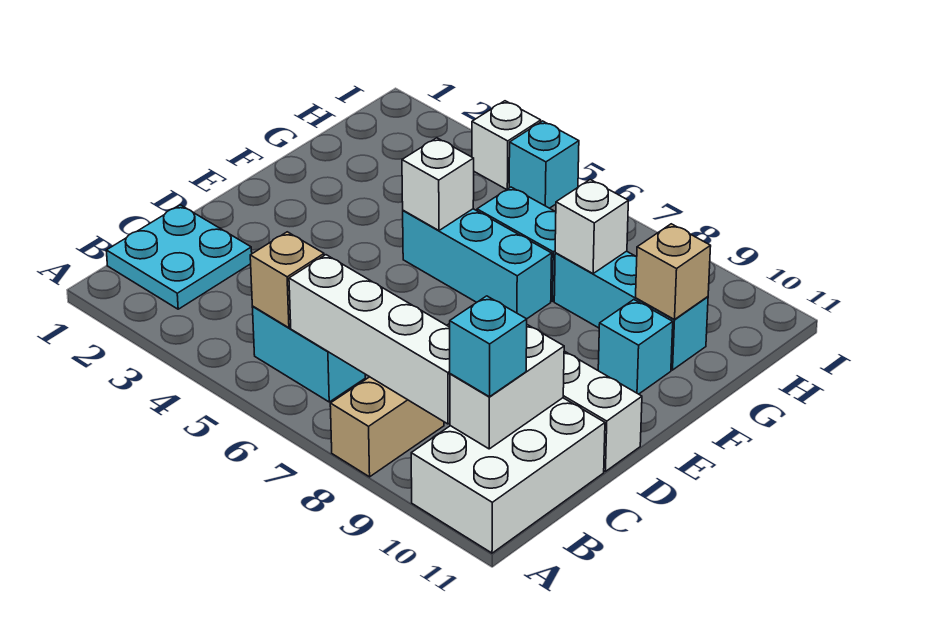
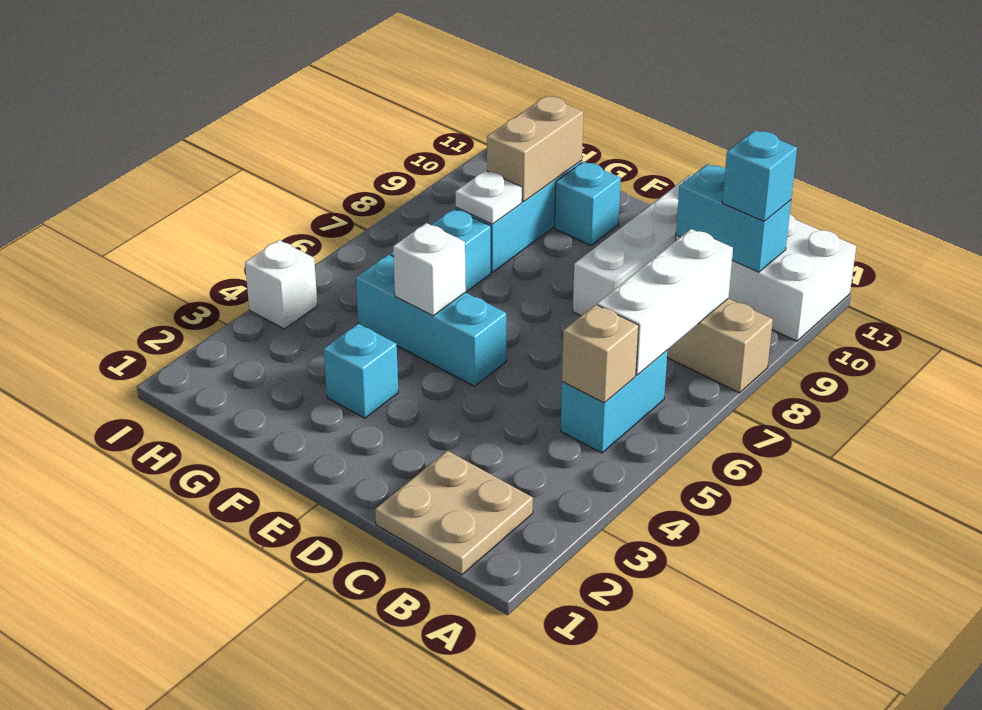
cyan plate B1:C2 level 1 -> tan plate B1:C2 level 1
white brick B6:B9 level 2 -> white brick B6:B8 level 2
white brick B10:C10 level 2 -> cyan brick B10:C10 level 2
cyan brick F5:F7 level 1 -> cyan brick E5:G5 level 1
white brick G8 level 2 -> white plate G8 level 2
tan brick G10 level 2 -> tan brick G9:G10 level 2
cyan brick I5 level 1 -> cyan brick F3 level 1

